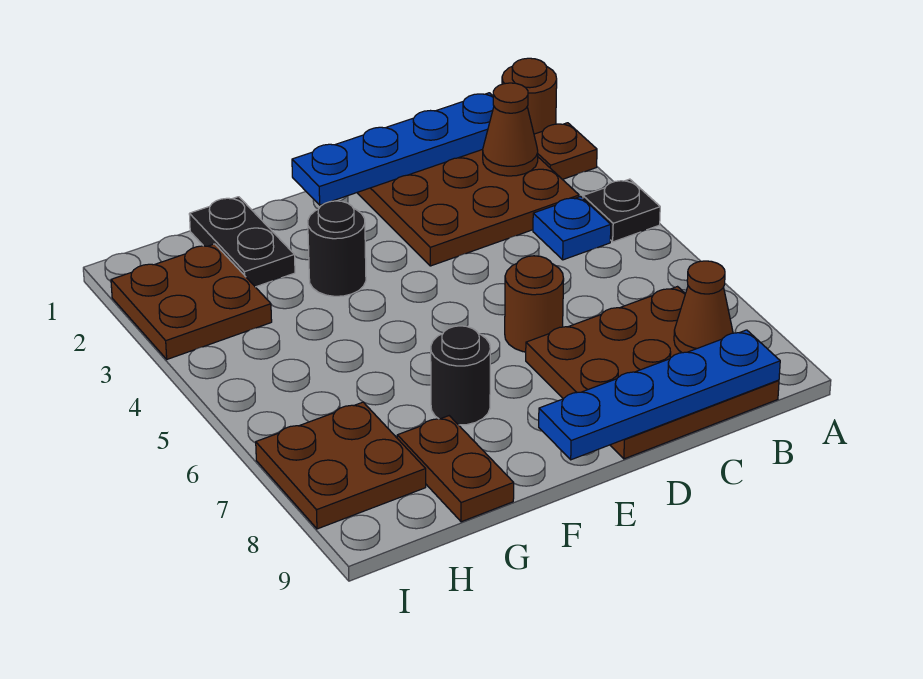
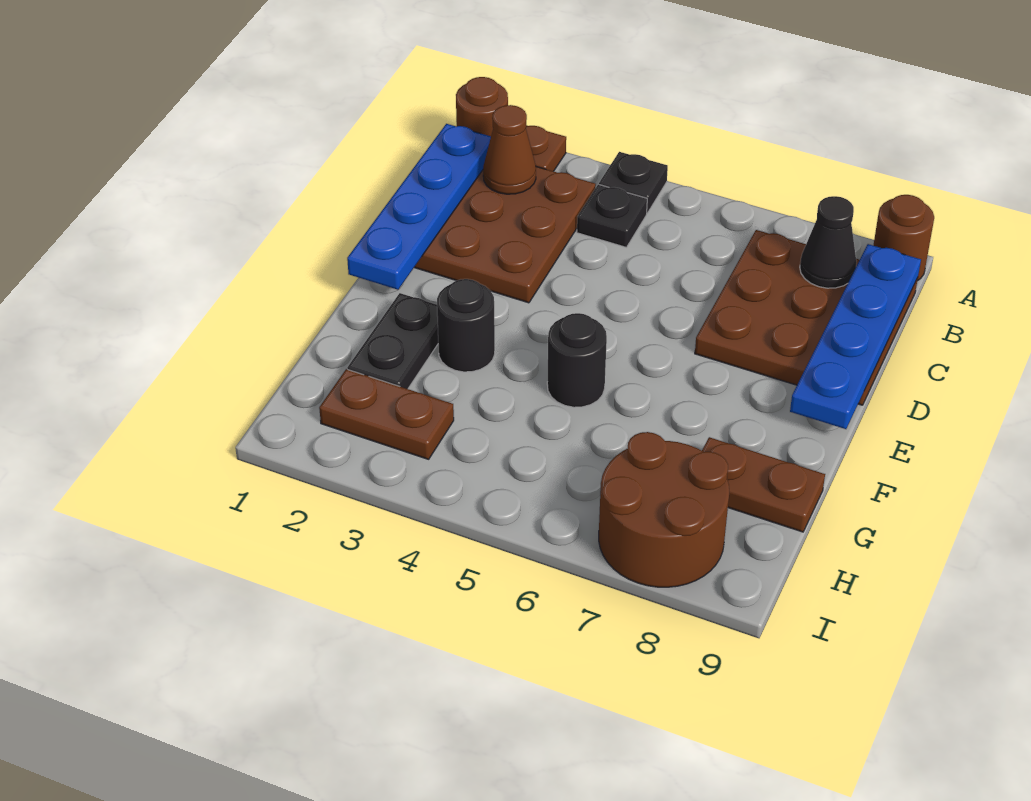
blue plate B4 level 1 -> black plate B4 level 1
brown cone B8 level 2 -> black cone B8 level 2
brown round brick D6 level 1 -> brown round brick A9 level 1
black round brick F7 level 1 -> black round brick F5 level 1
black plate G1:G2 level 1 -> black plate F2:G2 level 1
brown plate H2:I3 level 1 -> brown plate H2:H3 level 1
brown plate H7:I8 level 1 -> brown round brick H7:I8 level 1

